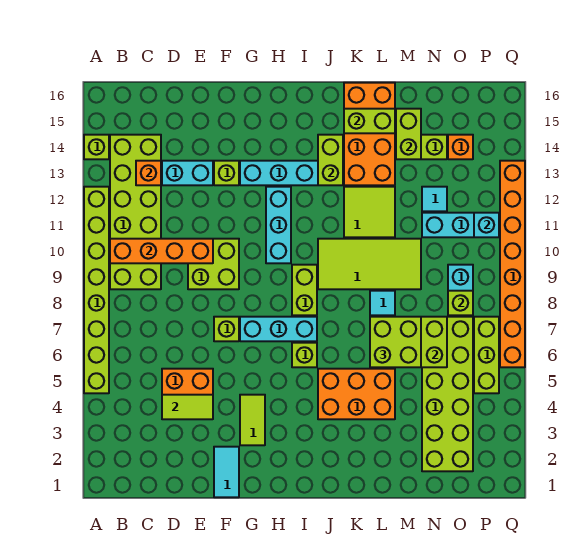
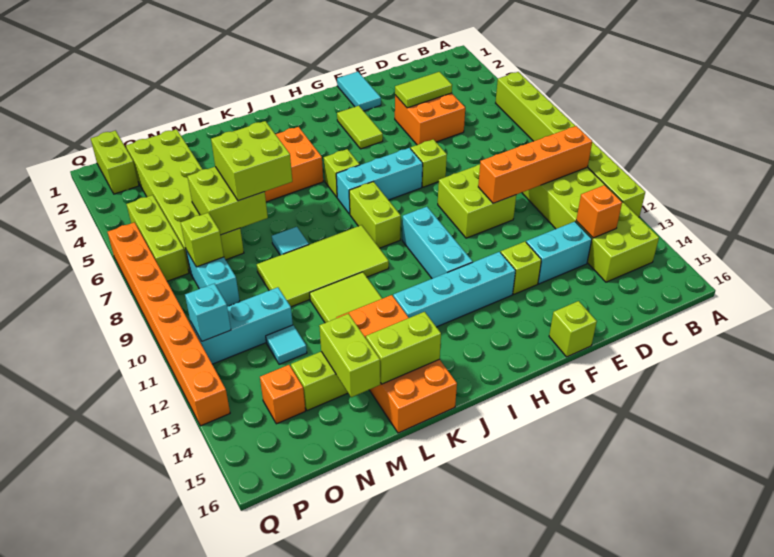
lime brick A14 level 1 -> lime brick F16 level 1
lime brick J13:J14 level 2 -> lime brick P1:P2 level 1

